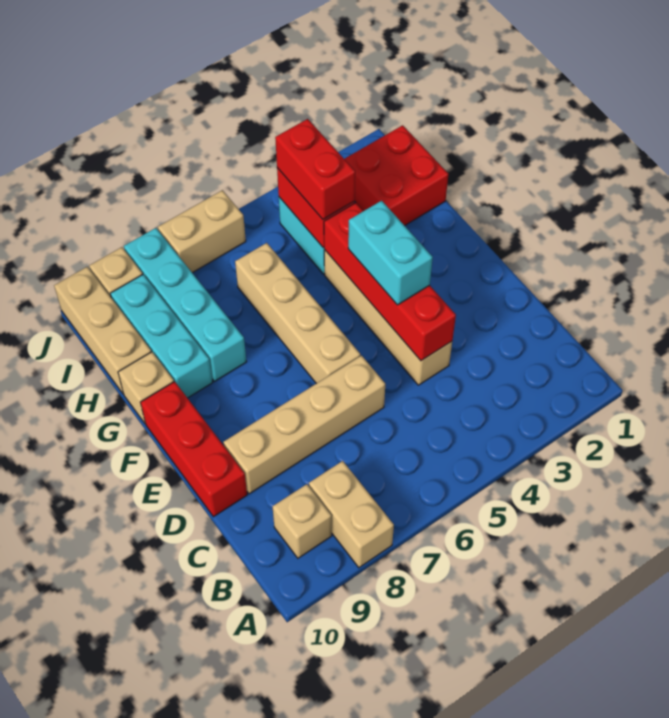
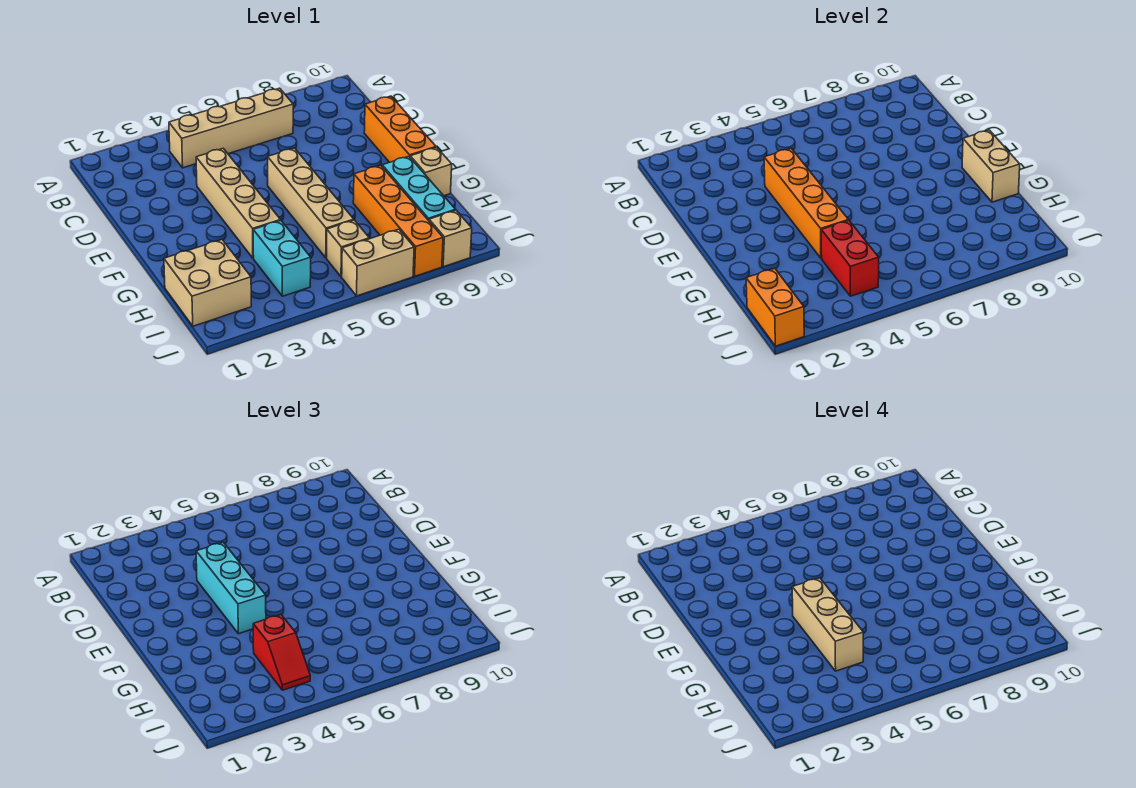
tan brick A8:B8 level 1 -> tan brick F10:G10 level 2
tan brick B9 level 1 -> tan brick I6 level 1
red brick D4:G4 level 2 -> orange brick D4:G4 level 2
tan brick D6:D9 level 1 -> tan brick B4:B7 level 1
red brick D10:F10 level 1 -> orange brick D10:F10 level 1
cyan brick E4:F4 level 3 -> cyan brick D4:F4 level 3
cyan brick G8:J8 level 1 -> orange brick G8:J8 level 1
red brick H1:I2 level 1 -> tan brick H1:I2 level 1
red brick H4:I4 level 3 -> red slope H4:I4 level 3 top H
tan brick H10:J10 level 1 -> tan brick F4:H4 level 4
none -> orange brick I1:J1 level 2

